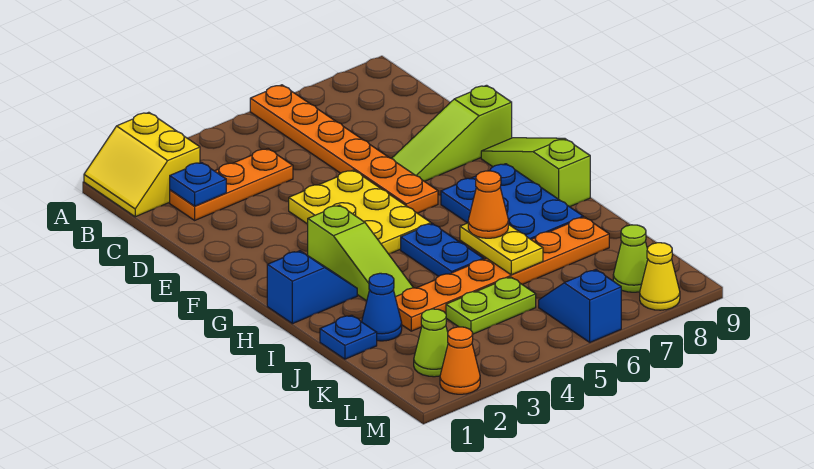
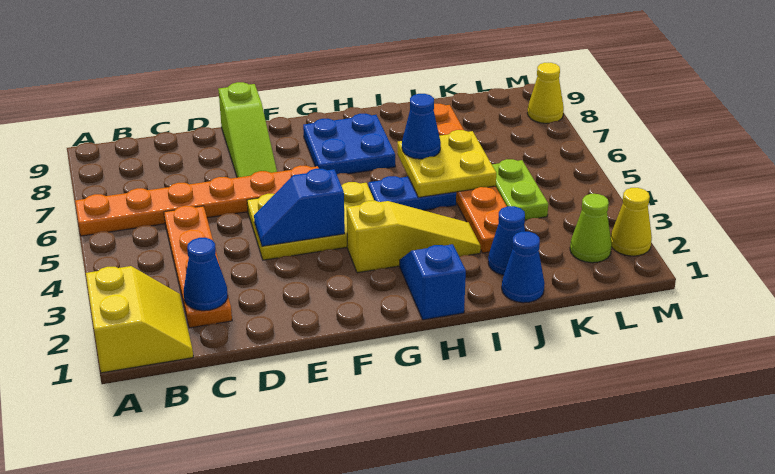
yellow slope A1:B2 level 1 top 2 -> yellow slope A1:B2 level 1 top A
orange plate C2:C4 level 1 -> orange plate C2:C5 level 1
blue plate C2 level 2 -> blue cone C2 level 2
lime slope F9:H9 level 1 top H -> none
lime slope G3:I3 level 1 top G -> yellow slope G3:I3 level 1 top G
blue plate G7:I8 level 1 -> blue plate G7:H8 level 1
yellow plate I6:J6 level 2 -> yellow plate I5:J6 level 2
orange cone I6 level 3 -> blue cone I6 level 3
blue plate J1 level 1 -> blue cone J1 level 1
blue slope L6:M6 level 1 top M -> blue slope E4:F4 level 2 top F
lime cone L8 level 1 -> none
orange cone M2 level 1 -> yellow cone M2 level 1

